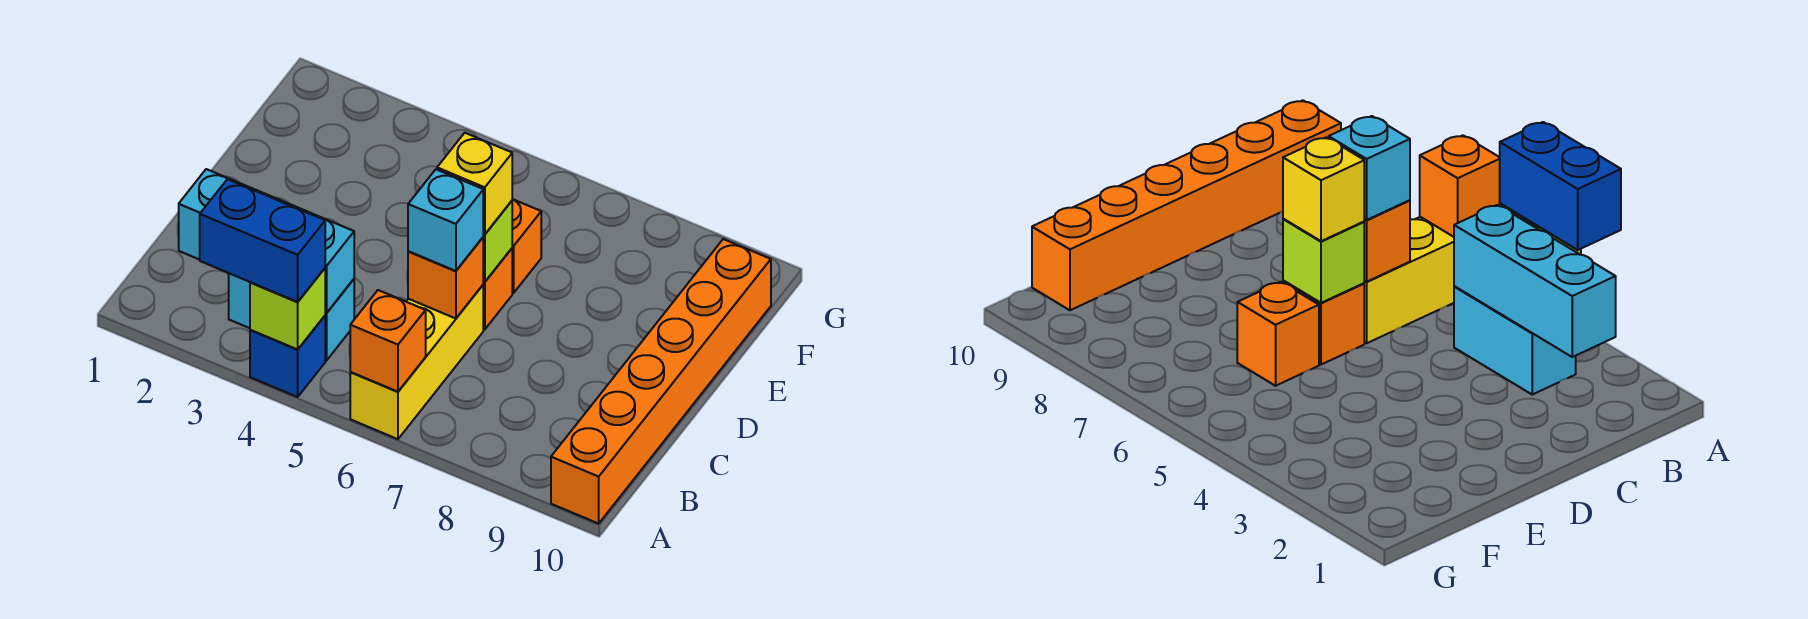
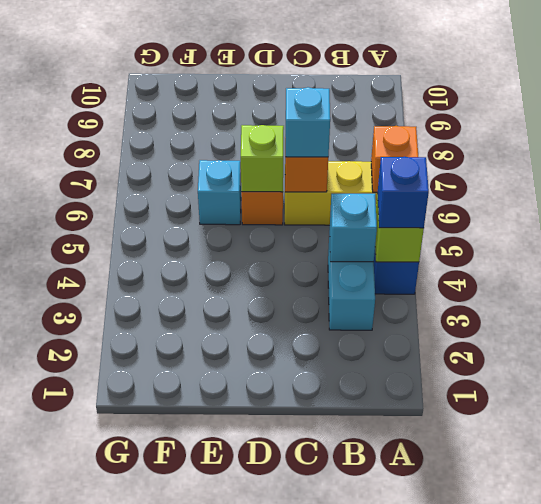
blue brick A3:A4 level 3 -> blue brick A4 level 3
orange brick A10:F10 level 1 -> none
cyan brick B2:B4 level 2 -> cyan brick B4 level 2
yellow brick D6 level 3 -> none
orange brick E6 level 1 -> cyan brick E6 level 1

